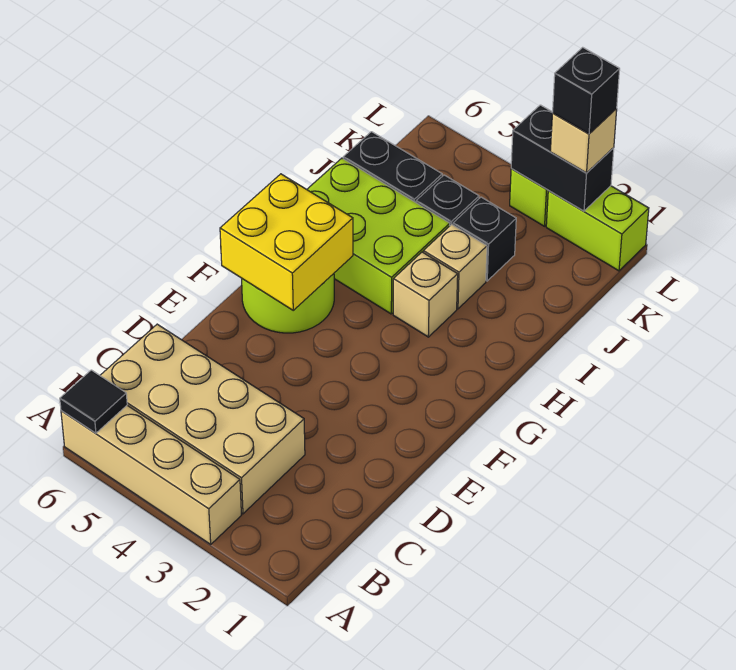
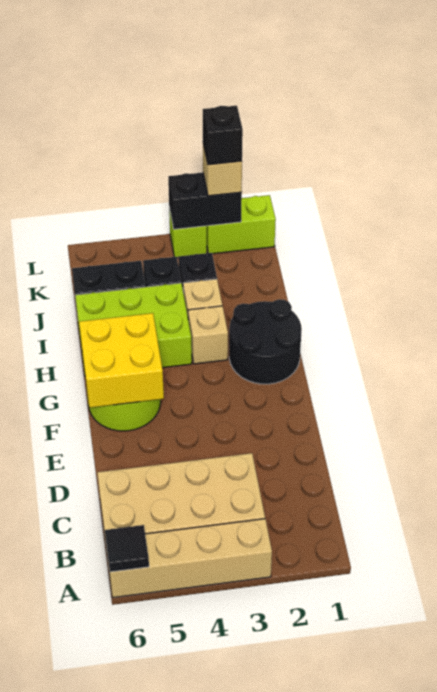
none -> black round brick G1:H2 level 1

